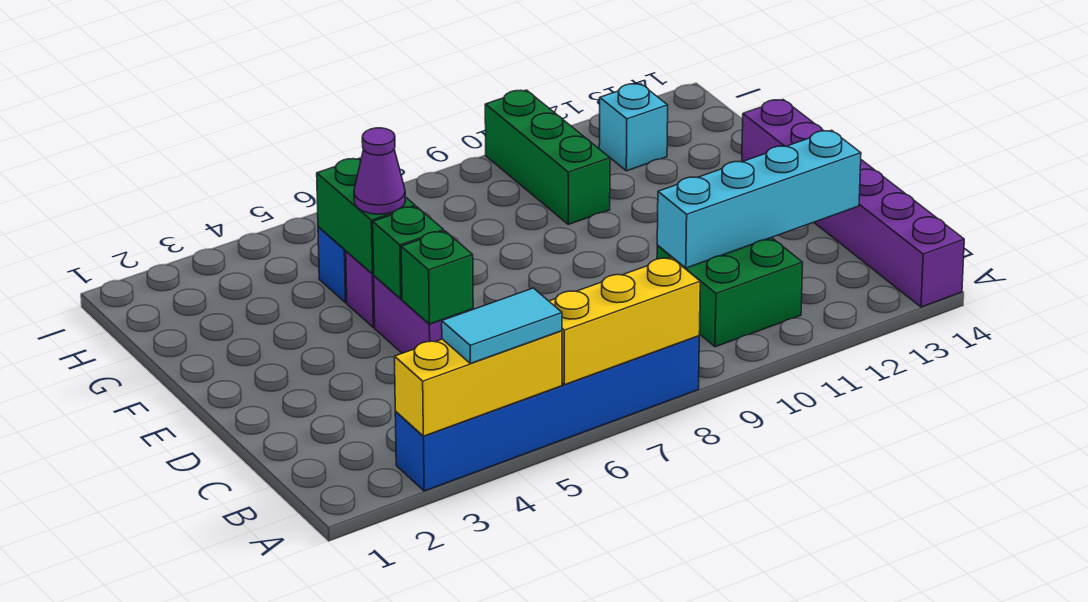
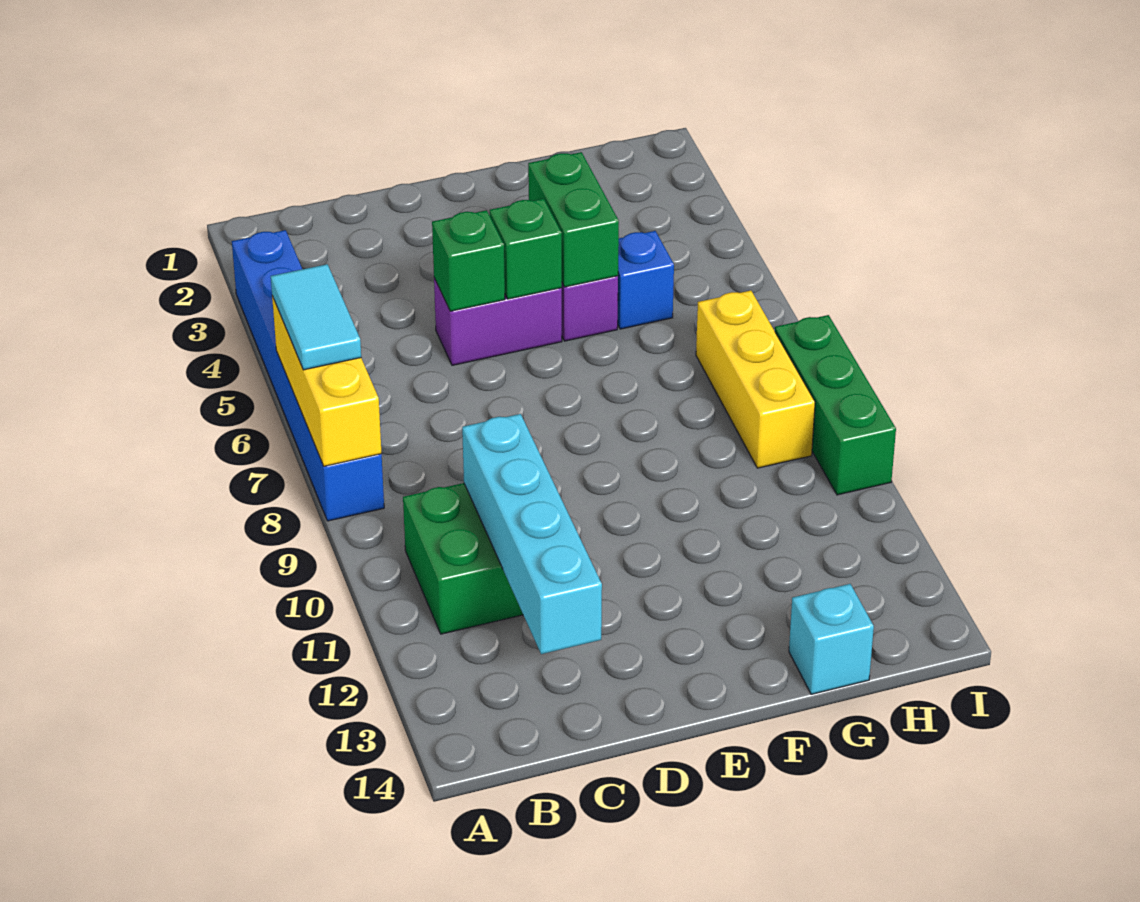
yellow brick A3:A5 level 2 -> yellow brick H7:H9 level 1
cyan tile A4:A5 level 3 -> cyan tile A6:A7 level 3
purple brick A14:F14 level 1 -> none
green brick F5:G5 level 2 -> green brick F4:F5 level 2
purple cone F5 level 3 -> none
green brick G10:I10 level 1 -> green brick I8:I10 level 1
cyan brick H12 level 1 -> cyan brick G14 level 1

